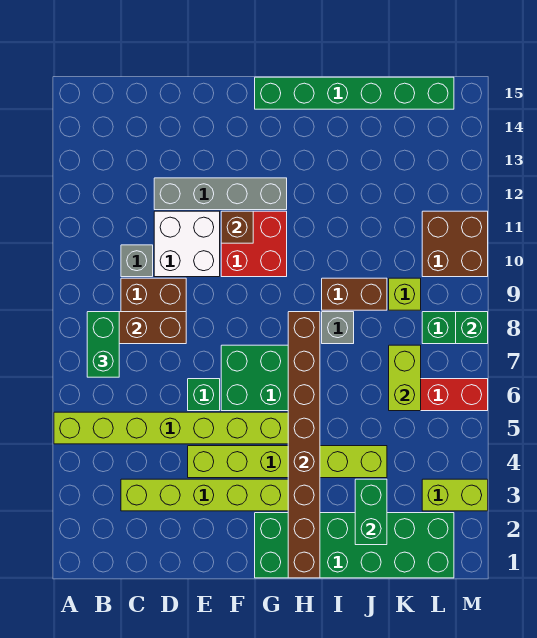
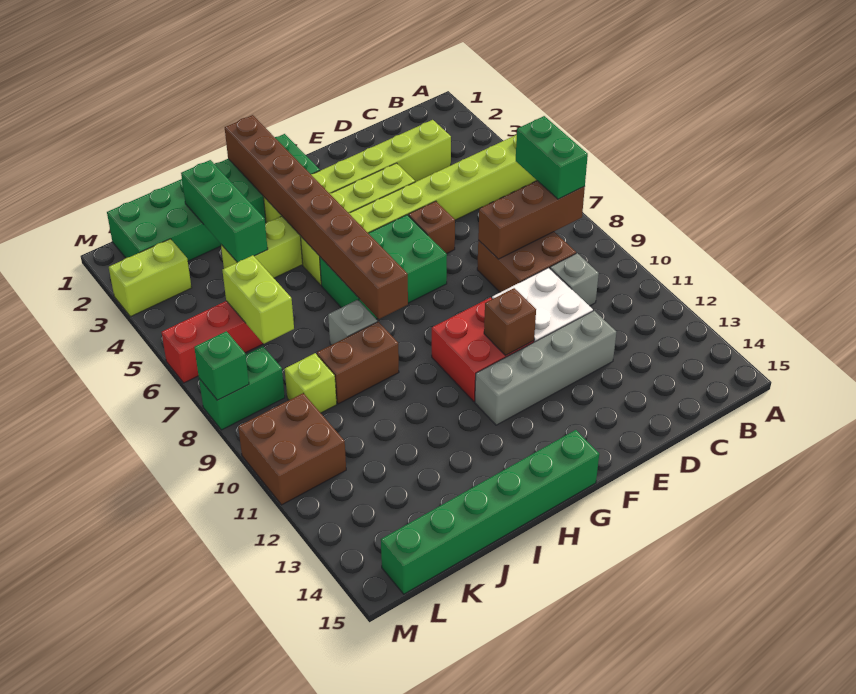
green brick E6 level 1 -> brown brick E6 level 1
green brick J2:J3 level 2 -> green brick J2:J4 level 2

